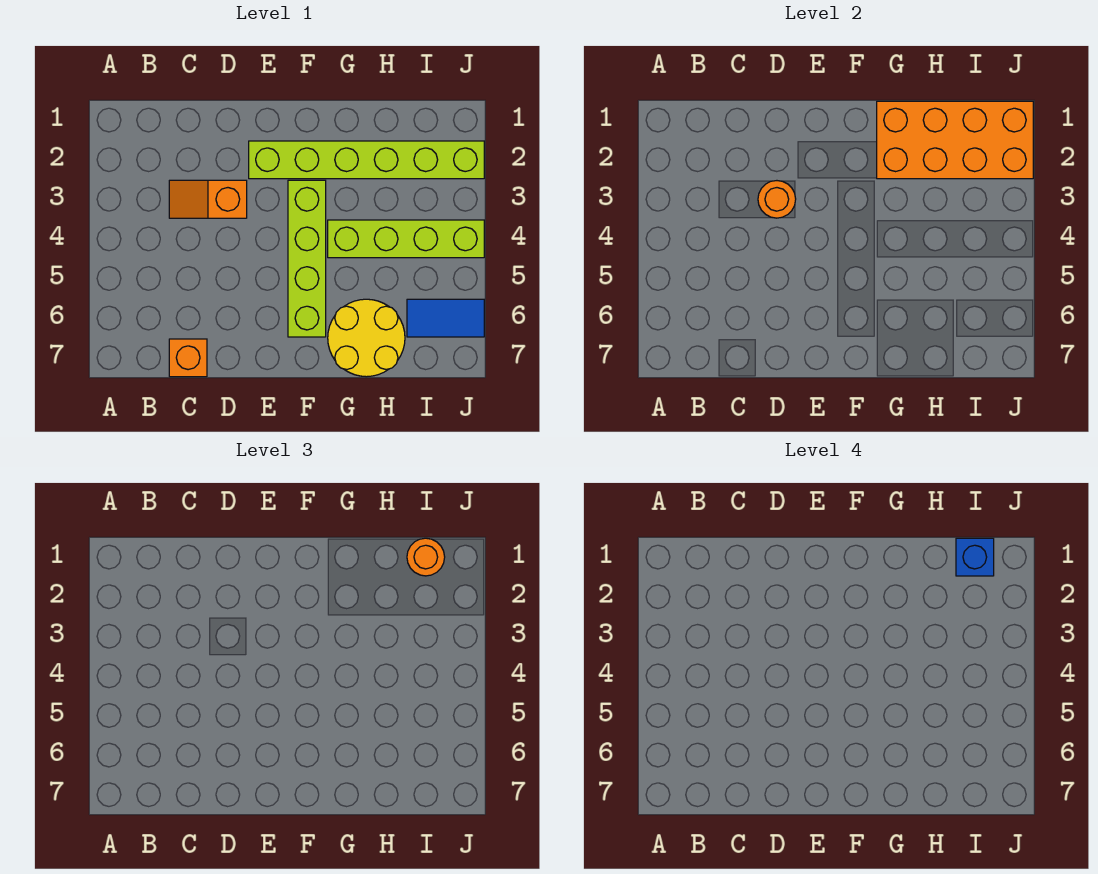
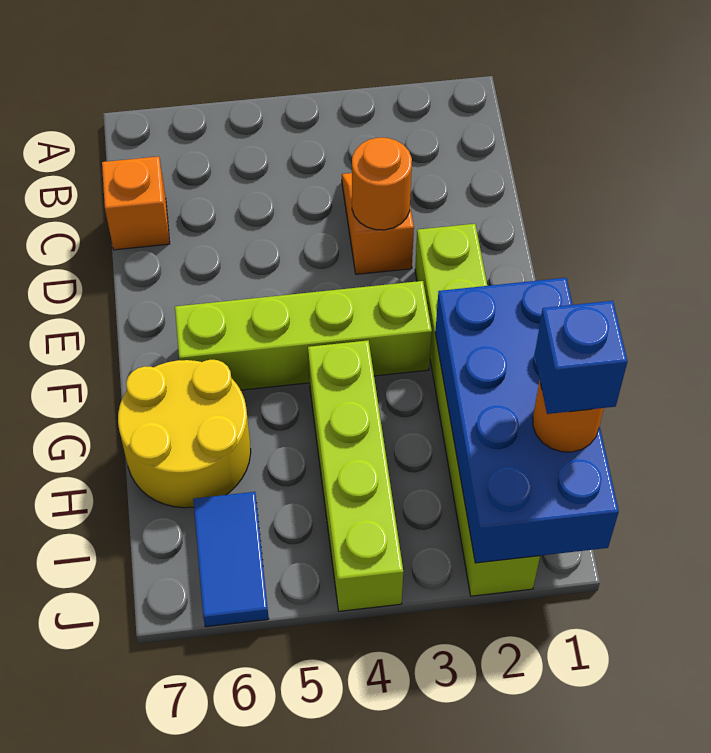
orange brick G1:J2 level 2 -> blue brick G1:J2 level 2

